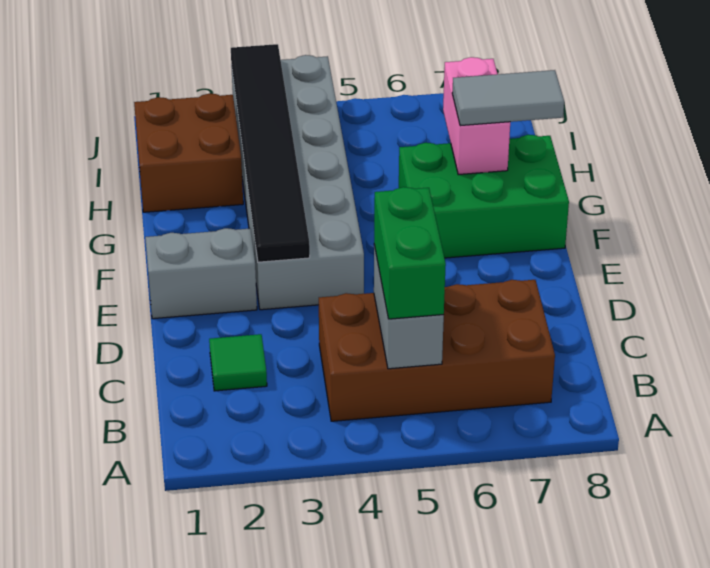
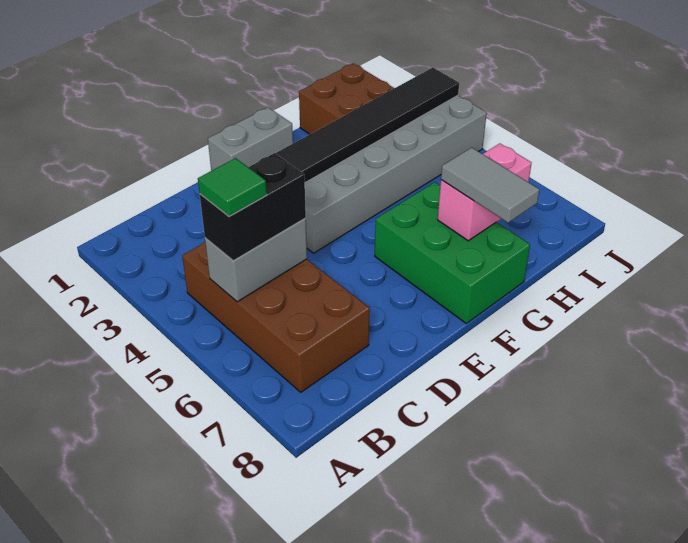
green brick B5:C5 level 3 -> black brick B5:C5 level 3
green tile C2 level 1 -> green tile B5 level 4
grey brick E1:E2 level 1 -> grey brick E1:F1 level 1

